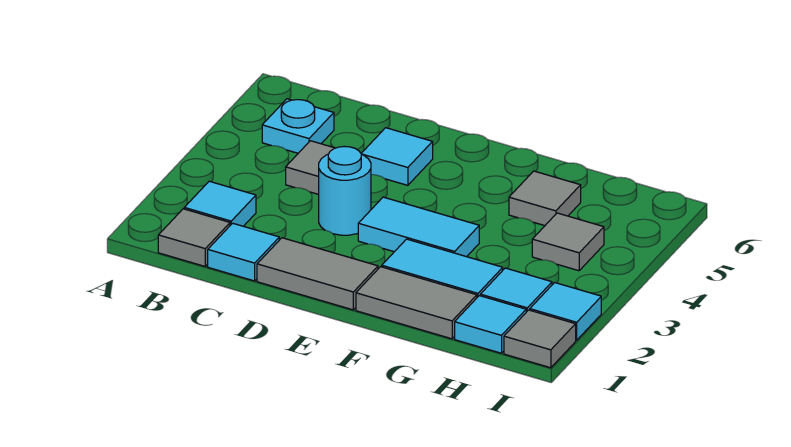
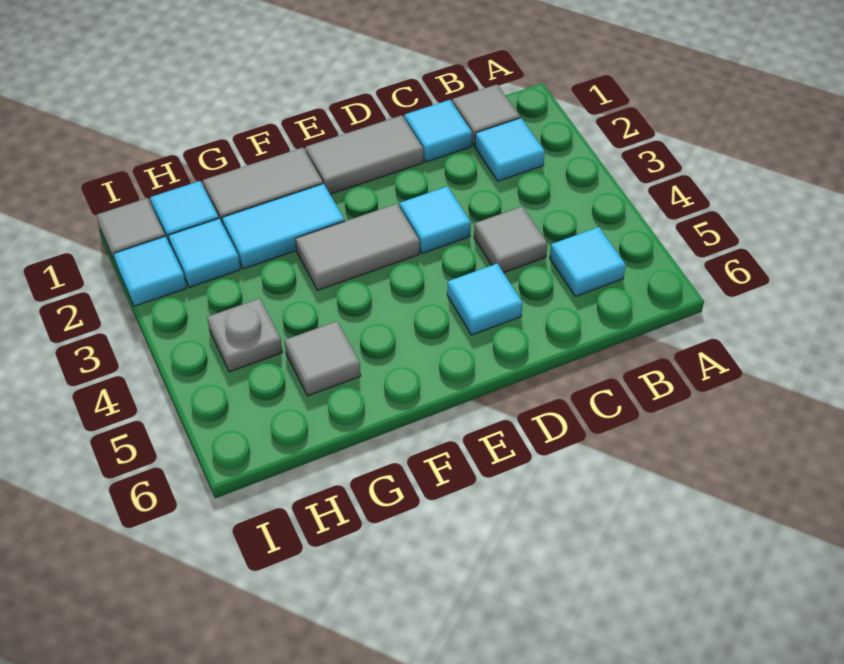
cyan plate B5 level 1 -> cyan tile B5 level 1
cyan round brick D3 level 1 -> cyan tile D3 level 1
cyan tile E3:F3 level 1 -> grey tile E3:F3 level 1
grey tile H4 level 1 -> grey plate H4 level 1

